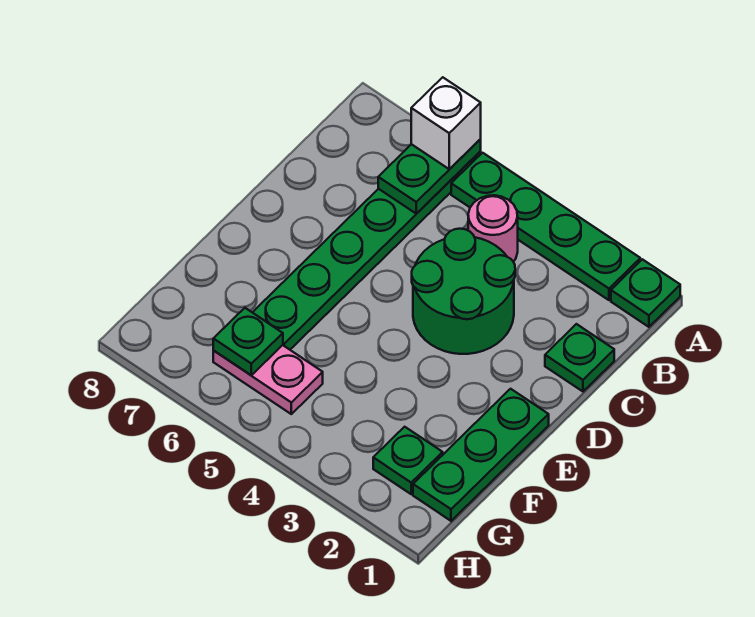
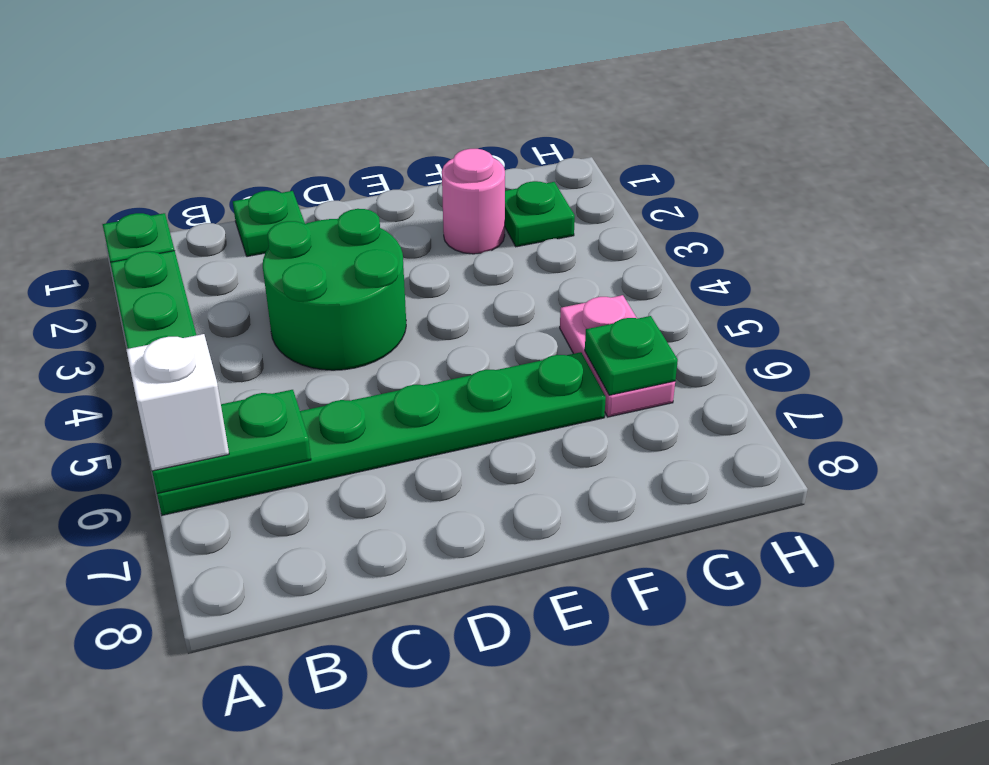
pink round brick B4 level 1 -> pink round brick F2 level 1
green plate E1:G1 level 1 -> none

